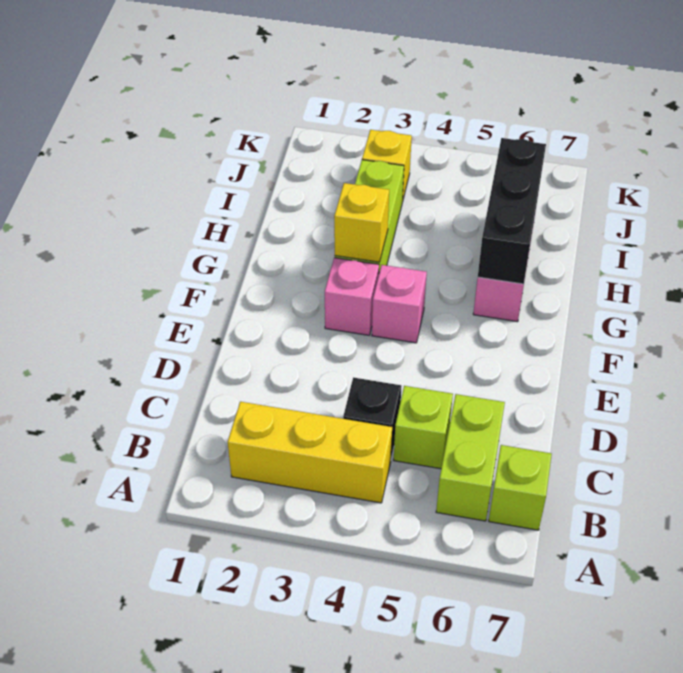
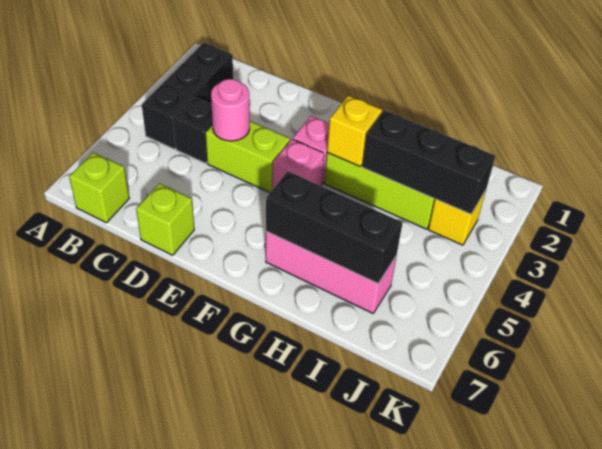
yellow brick B2:B4 level 1 -> black brick B2:B4 level 1
lime brick B6:C6 level 1 -> lime brick D4:E4 level 1
lime brick C5 level 1 -> lime brick D7 level 1
none -> pink round brick D4 level 2
none -> black brick H3:J3 level 2

